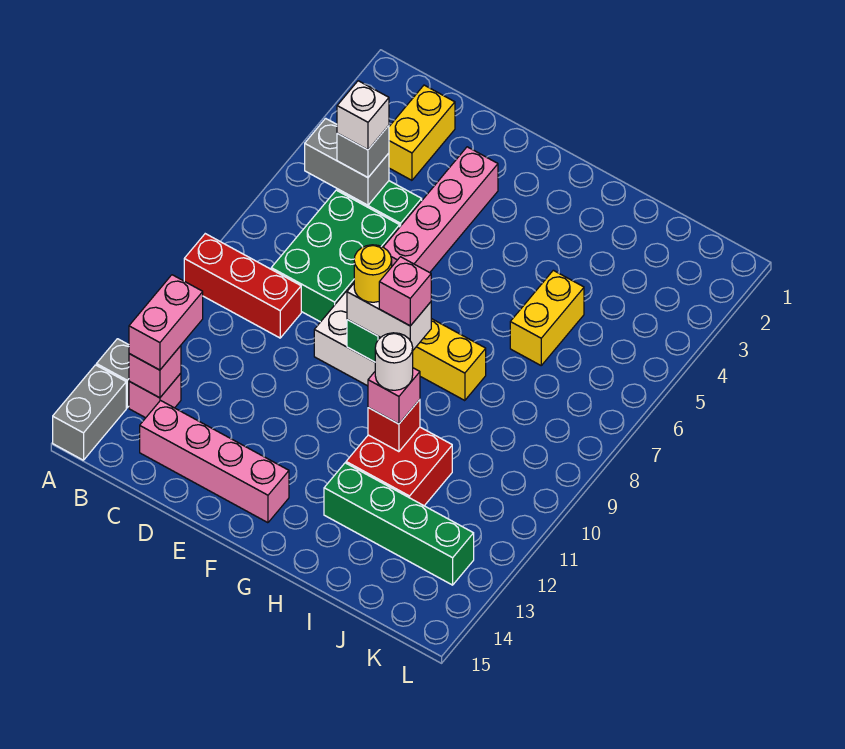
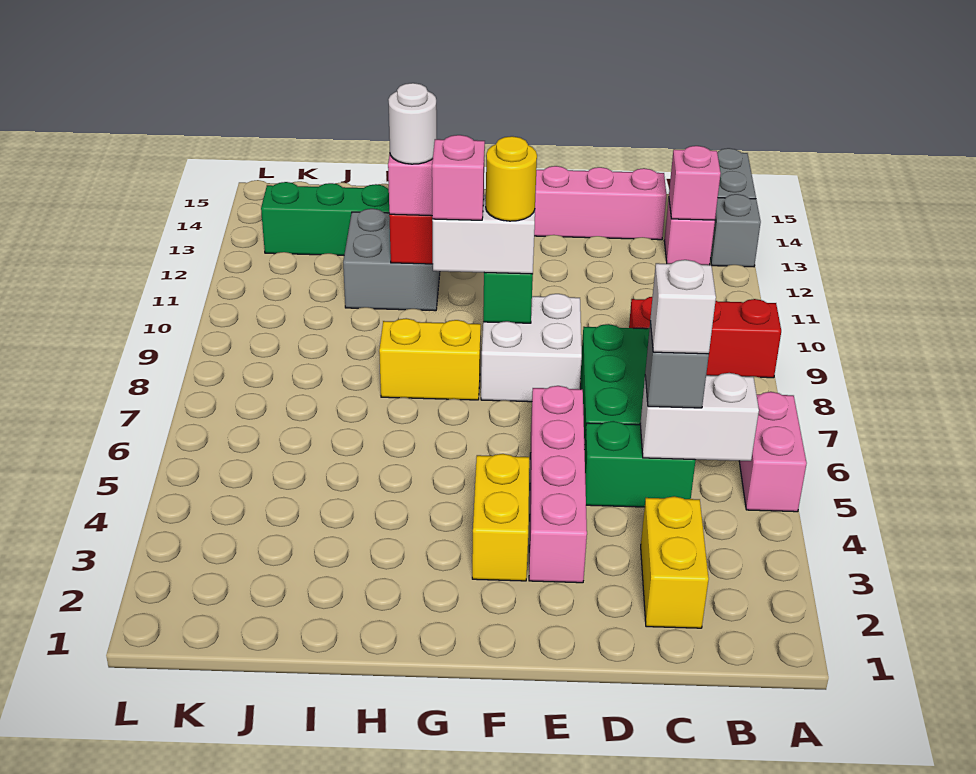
grey brick B5:C5 level 2 -> white brick B5:C5 level 2
pink brick B12:B13 level 3 -> pink brick A5:A6 level 1
red brick H11:I12 level 1 -> grey brick H11:I12 level 1
yellow brick I5:I6 level 1 -> yellow brick F3:F4 level 1

